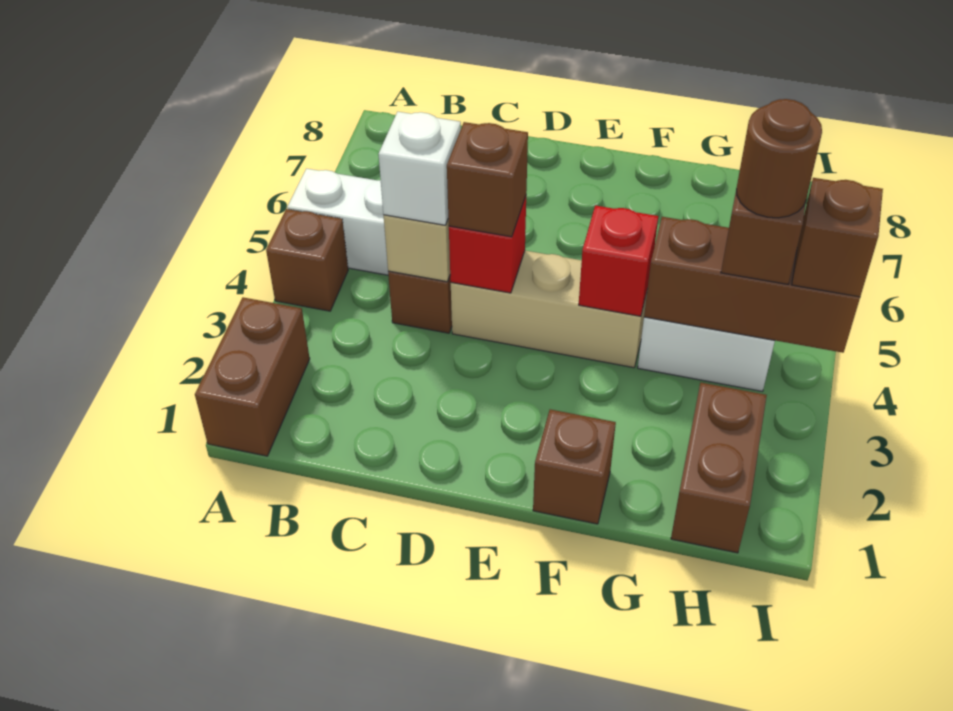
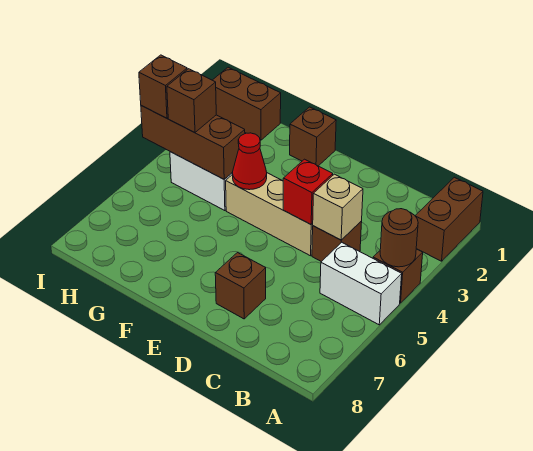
white brick C4 level 3 -> none
brown brick D4 level 3 -> brown brick D7 level 1
red brick F4 level 2 -> red cone F4 level 2
brown brick H1:H2 level 1 -> brown brick H1:I1 level 1
brown round brick H4 level 4 -> brown round brick A4 level 2

